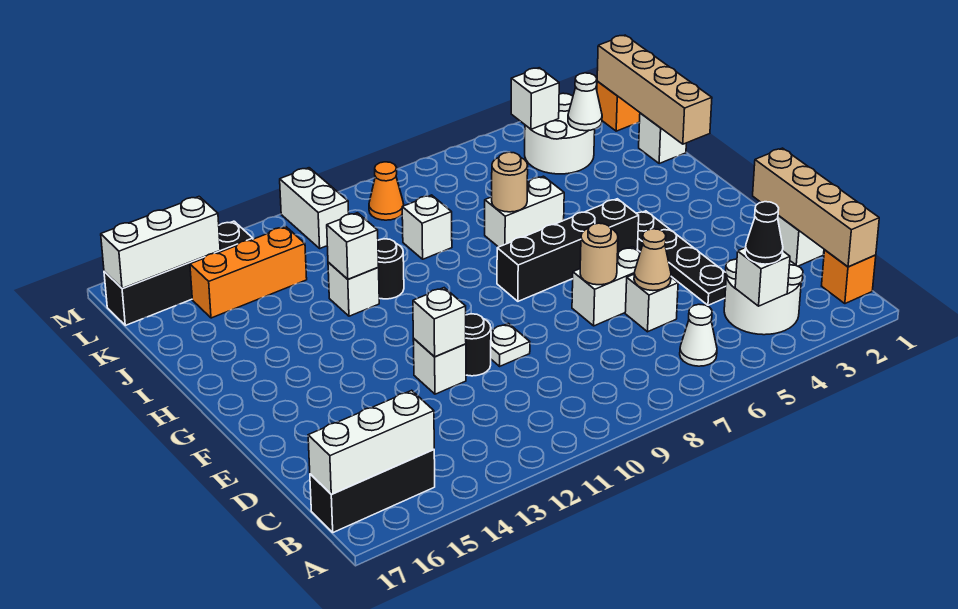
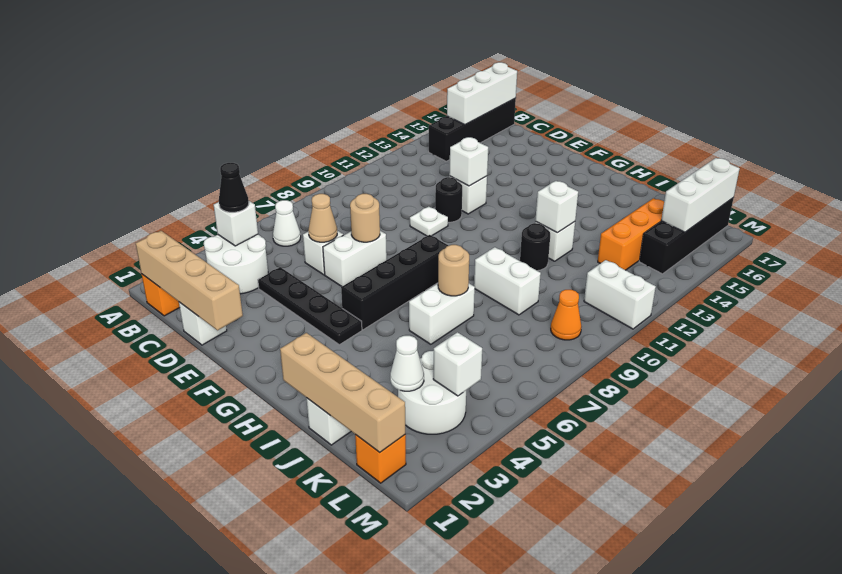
black brick B15:B17 level 1 -> black brick B14:B17 level 1
white brick J9 level 1 -> white brick I9:J9 level 1

